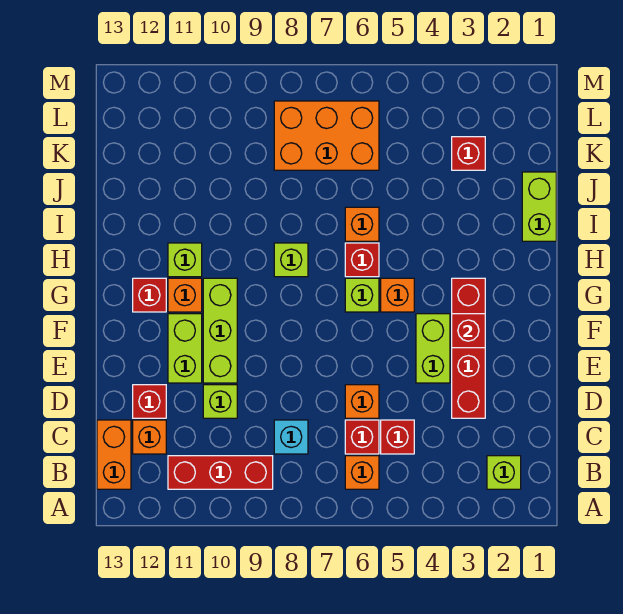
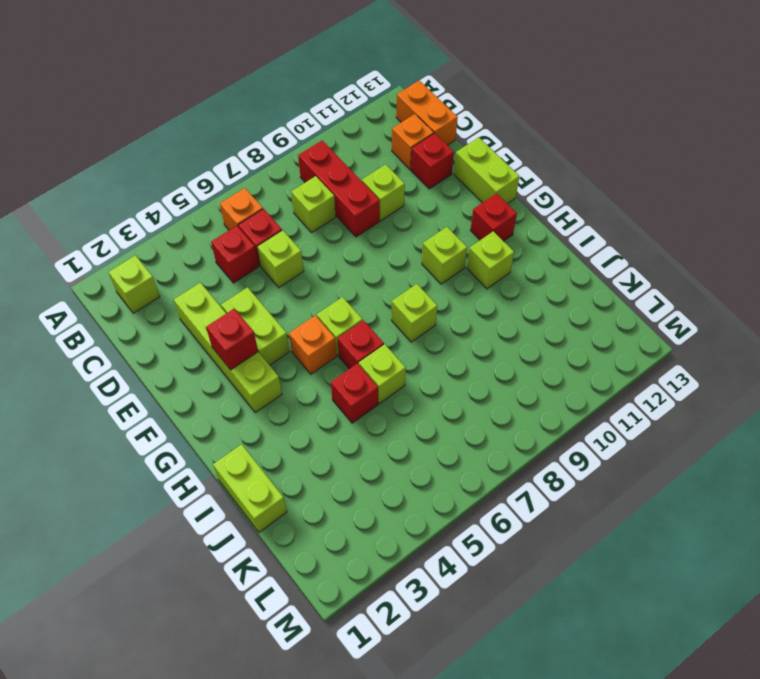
red brick B9:B11 level 1 -> red brick B9:D9 level 1
cyan brick C8 level 1 -> lime brick C8 level 1
red brick D3:G3 level 1 -> lime brick D3:G3 level 1
orange brick D6 level 1 -> lime brick D6 level 1
lime brick E10:G10 level 1 -> lime brick G10 level 1
lime brick E11:F11 level 1 -> lime brick E13:F13 level 1
orange brick G11 level 1 -> none
orange brick I6 level 1 -> lime brick I6 level 1
red brick K3 level 1 -> red brick I5 level 1
orange brick K6:L8 level 1 -> none

